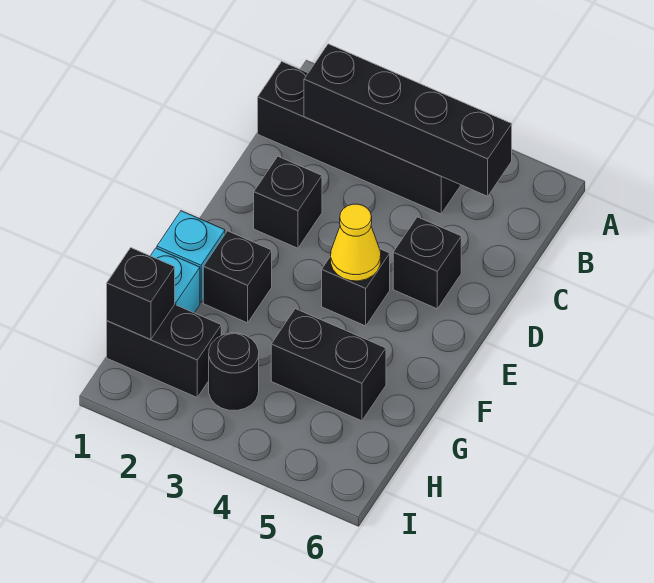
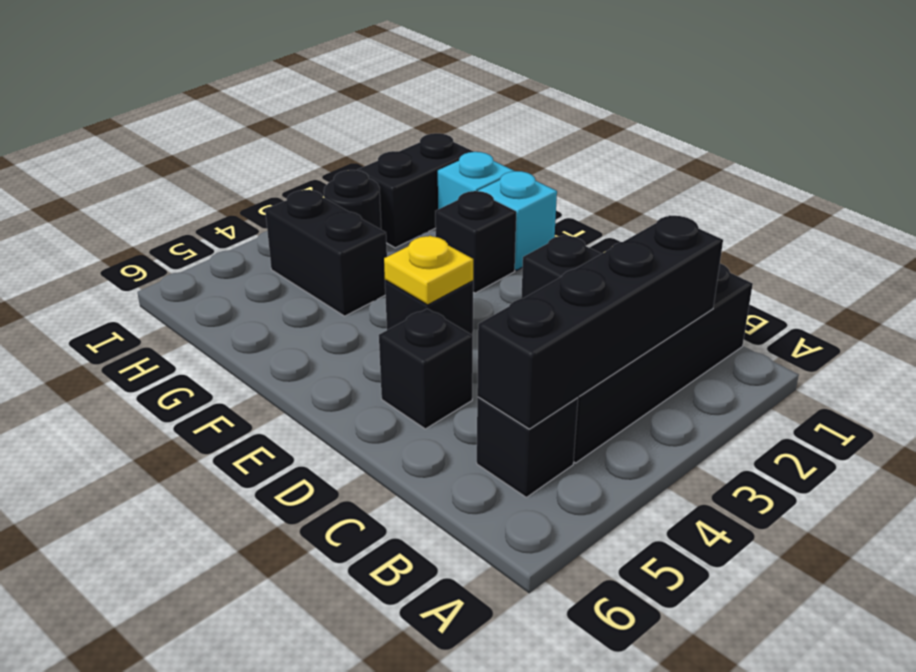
yellow cone E4 level 2 -> yellow plate E4 level 2
black brick G4:G5 level 1 -> black brick G4:H4 level 1
black brick H1 level 2 -> black brick B5 level 1

